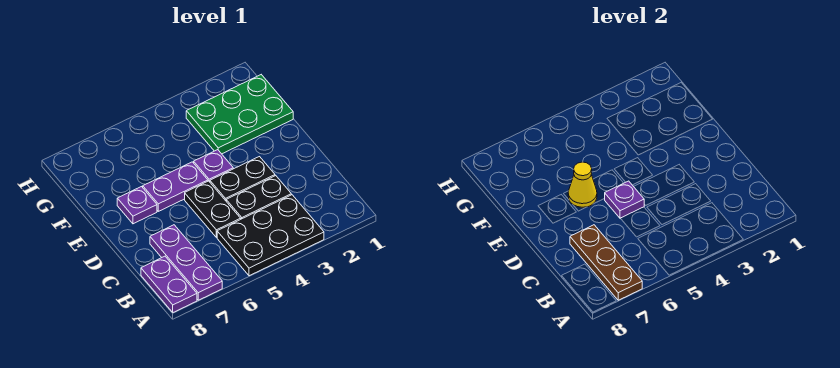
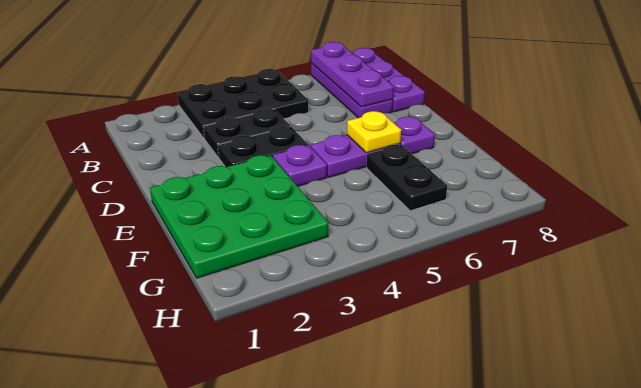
brown plate A7:C7 level 2 -> purple plate A7:C7 level 2
black plate C5:D5 level 1 -> black plate F6:G6 level 1
purple plate D5 level 2 -> purple plate C8 level 1
yellow cone E6 level 2 -> yellow plate E6 level 2
green plate F1:G3 level 1 -> green plate E1:G3 level 1

